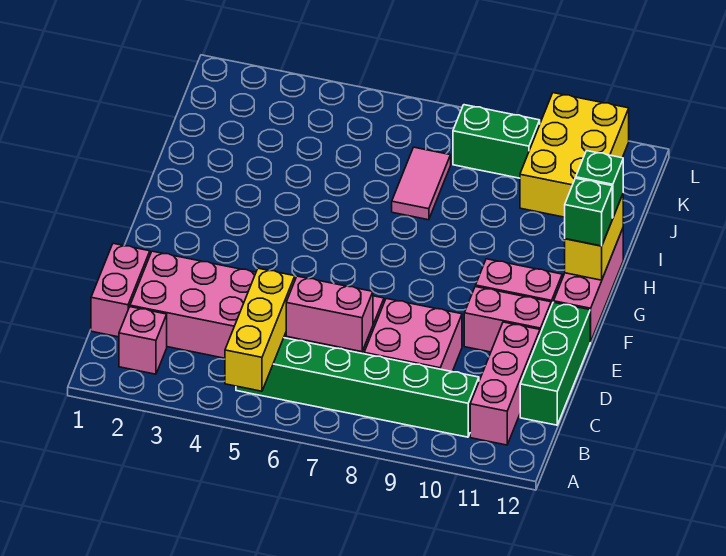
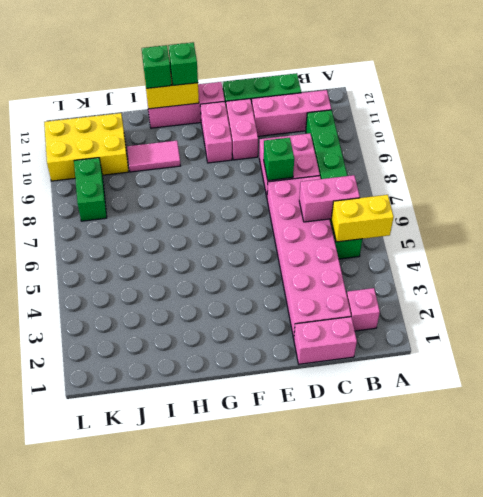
yellow brick A5:C5 level 2 -> yellow brick A5:B5 level 2
pink brick C6:C7 level 2 -> pink brick B6:C6 level 2
none -> green brick D8 level 2
pink tile I7:J7 level 1 -> pink tile H10:I10 level 1

